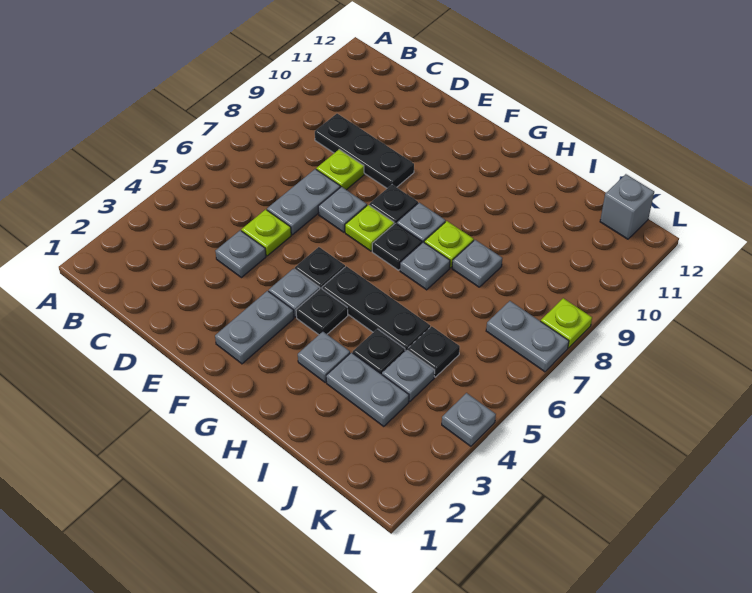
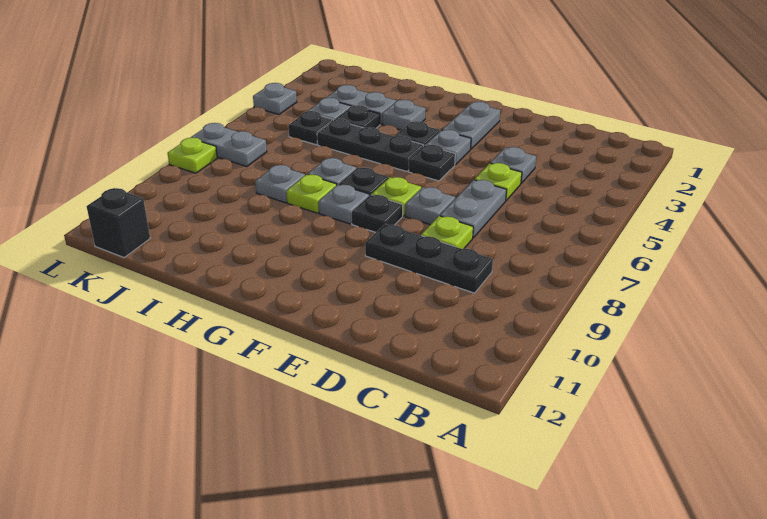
grey brick K12 level 1 -> black brick K12 level 1

